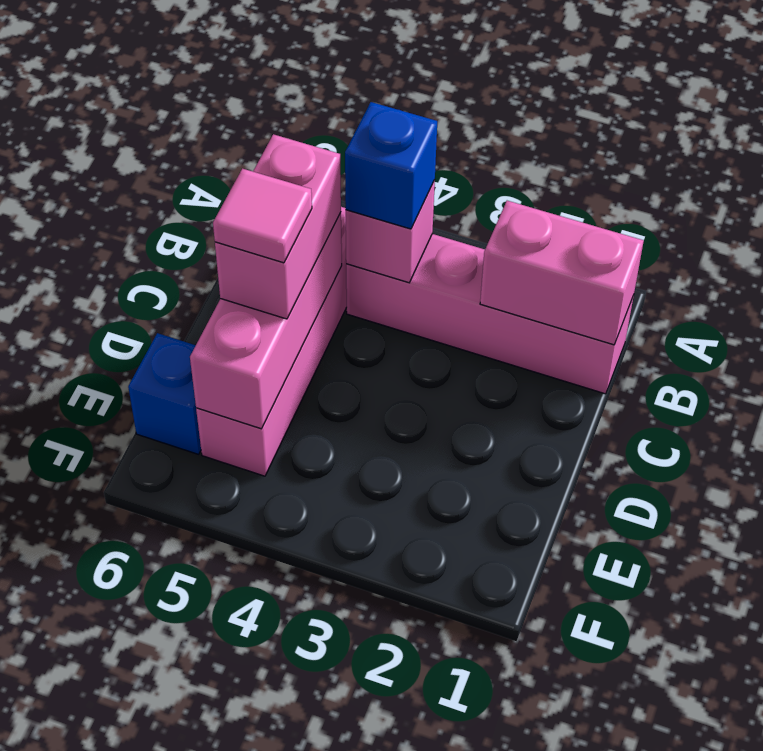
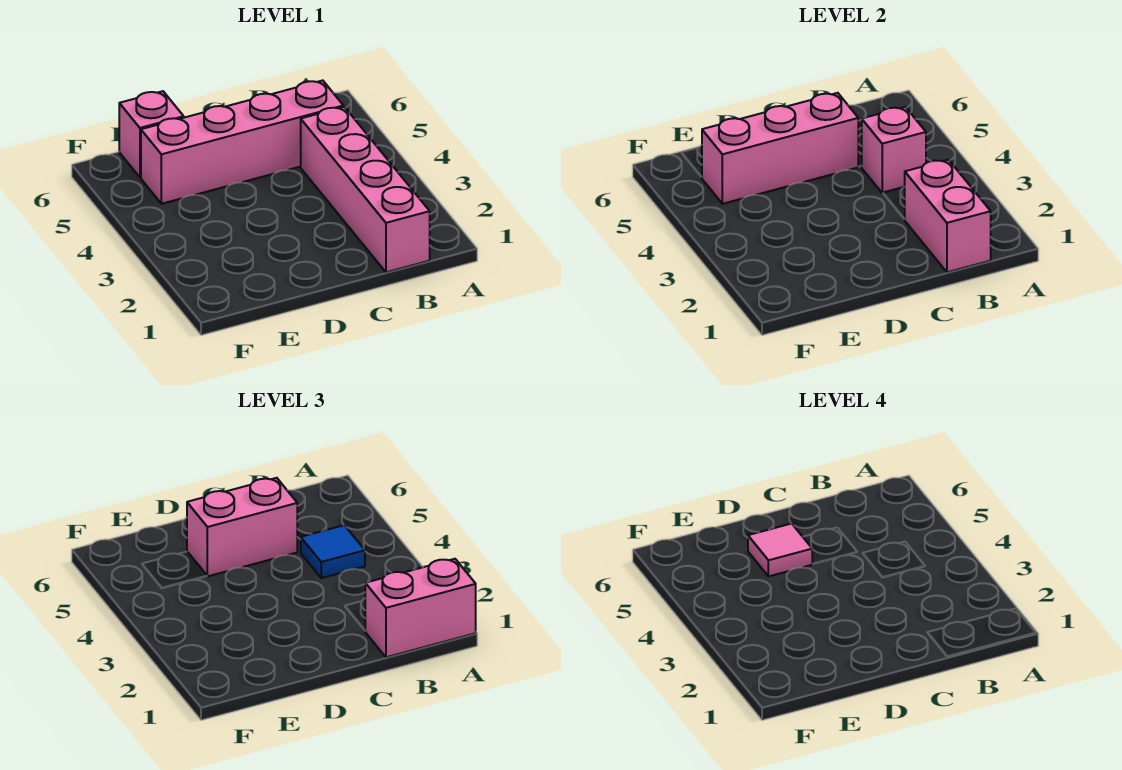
none -> pink brick A1:B1 level 3
blue brick B4 level 3 -> blue tile B4 level 3
blue brick E6 level 1 -> pink brick E6 level 1

